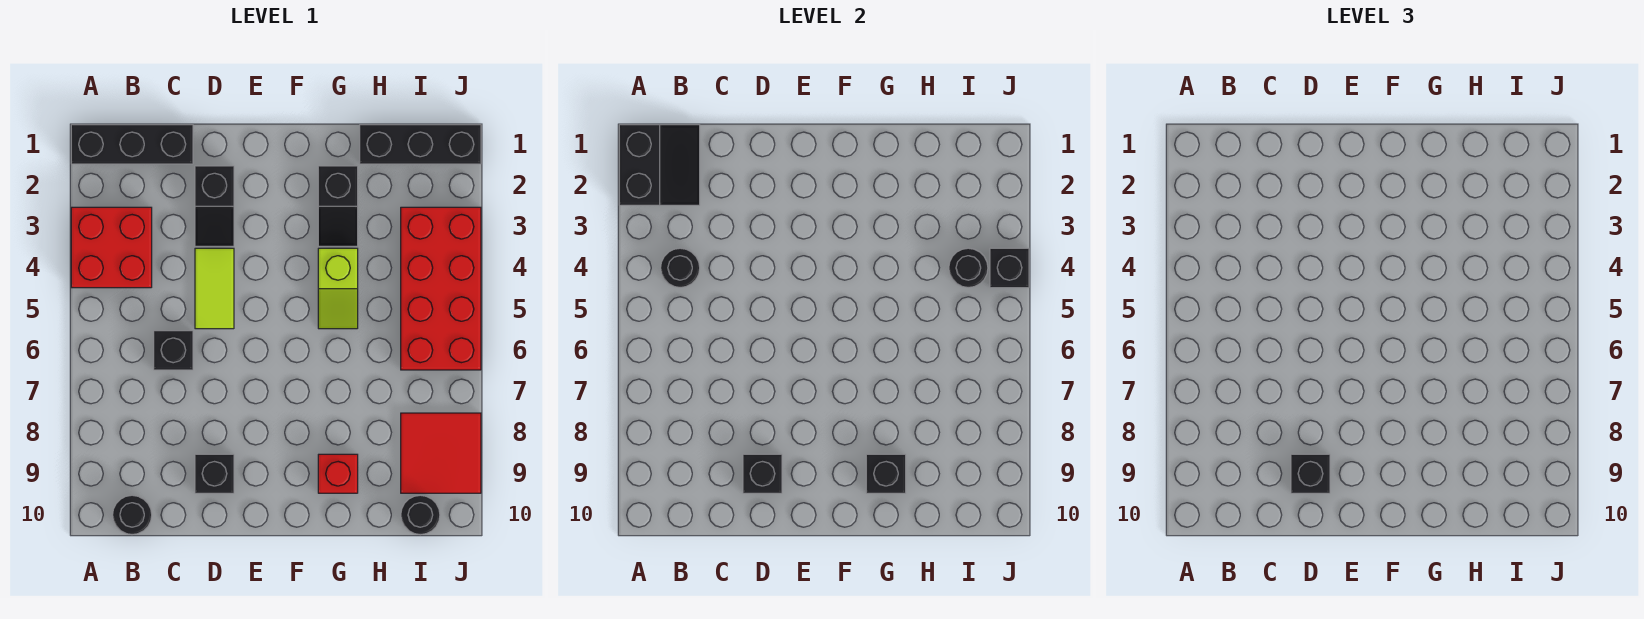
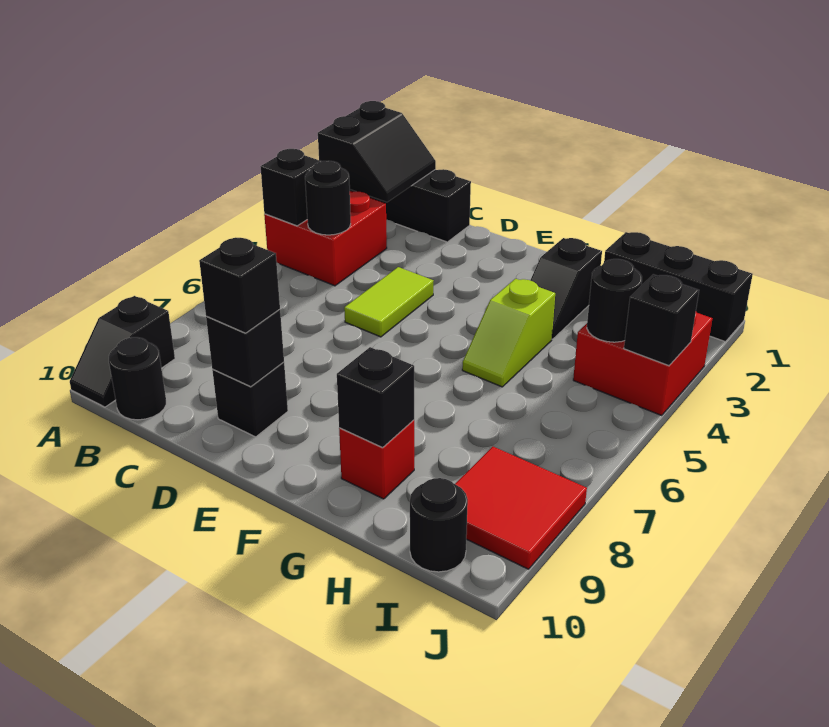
black brick C6 level 1 -> black brick A4 level 2
black slope D2:D3 level 1 top 2 -> black slope A9:A10 level 1 top 9
red brick I3:J6 level 1 -> red brick I3:J4 level 1

